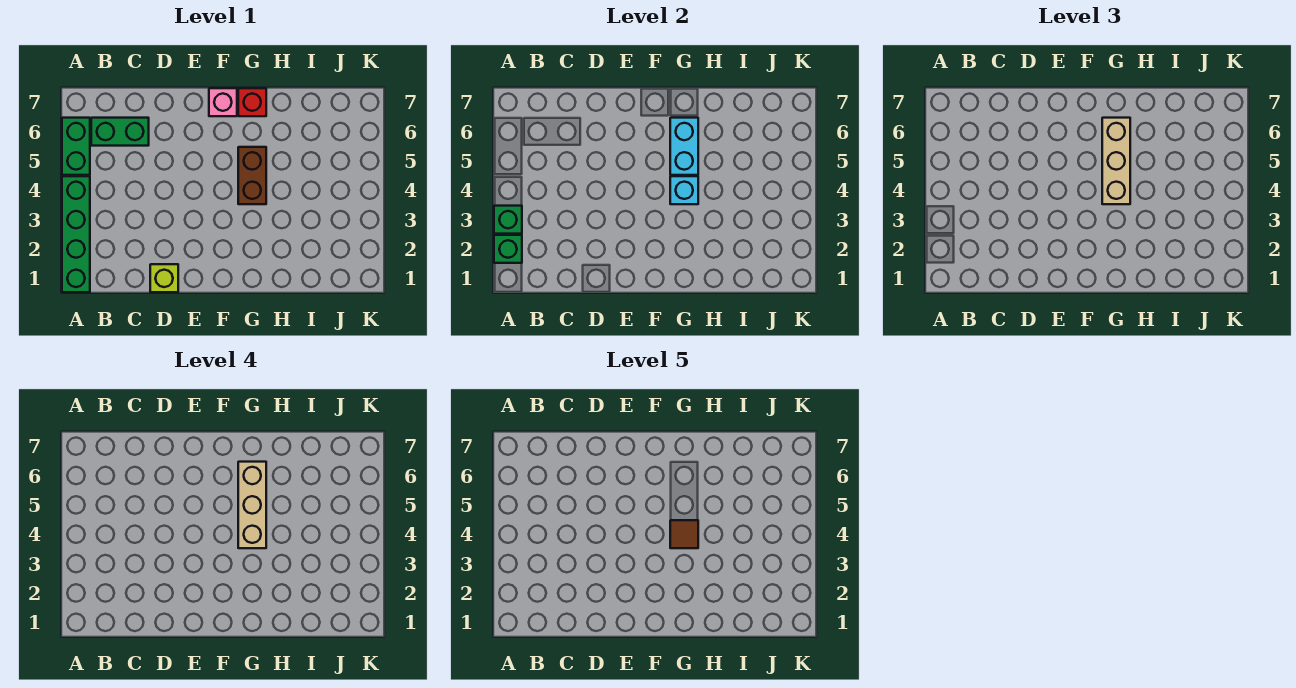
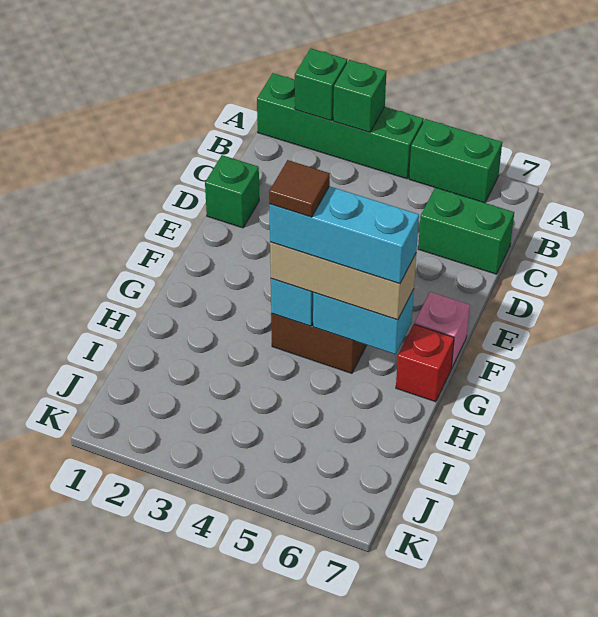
green brick B6:C6 level 1 -> green brick C6:C7 level 1
lime brick D1 level 1 -> green brick D1 level 1
tan brick G4:G6 level 4 -> cyan brick G4:G6 level 4

